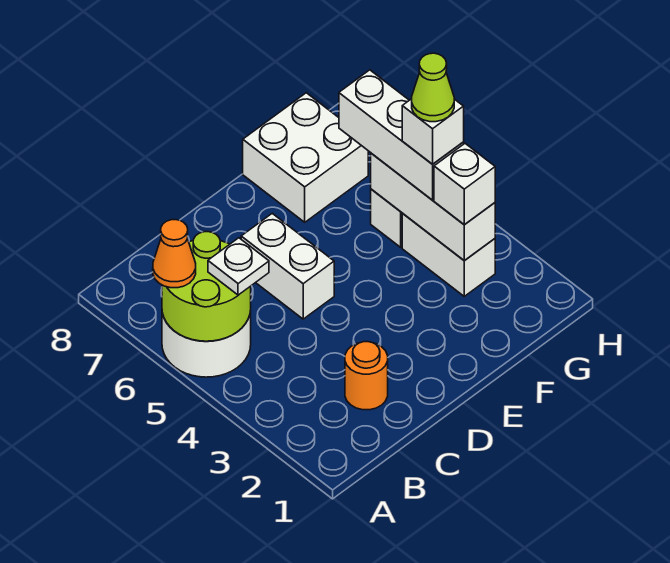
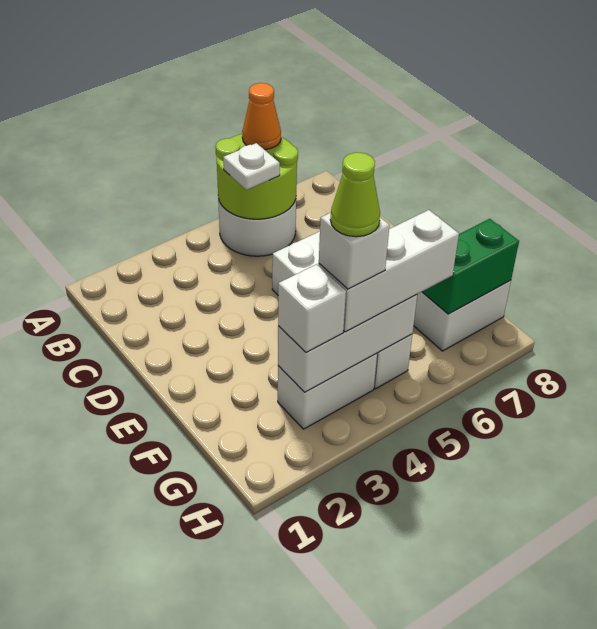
orange round brick C2 level 1 -> none
none -> green brick G7:G8 level 2

